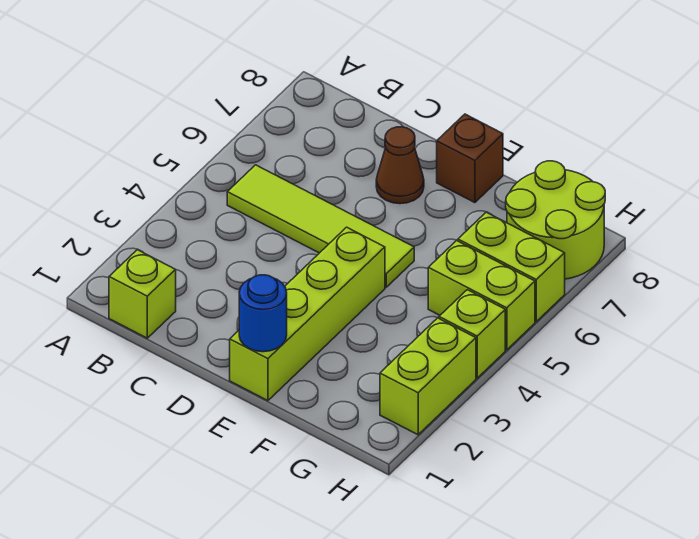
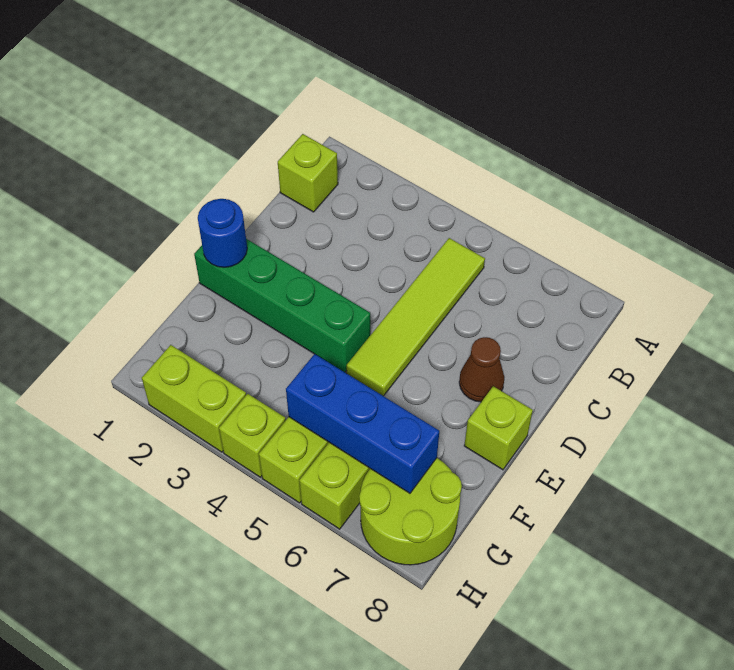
lime brick E1:E4 level 1 -> green brick E1:E4 level 1
brown brick E8 level 1 -> lime brick E8 level 1
none -> blue brick G5:G7 level 2

